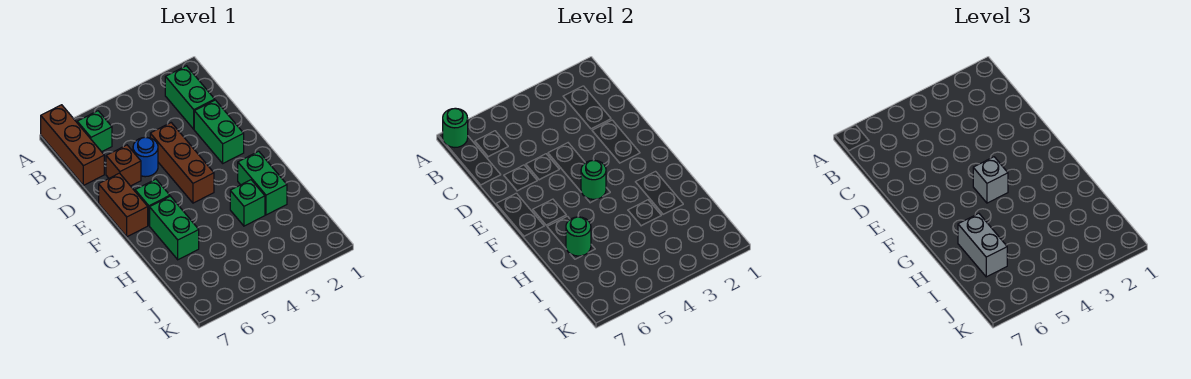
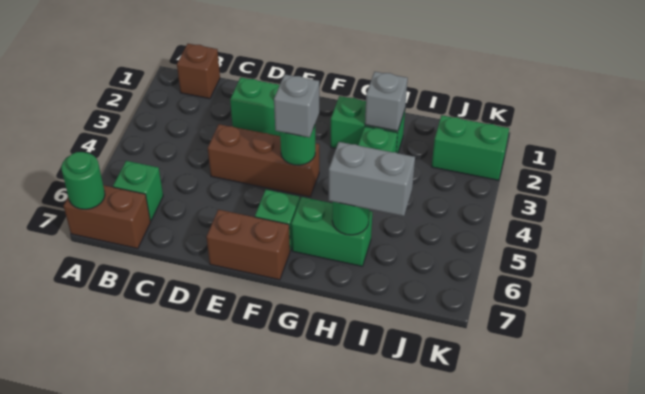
brown brick A7:C7 level 1 -> brown brick A7:B7 level 1
green brick B2:C2 level 1 -> green brick J2:K2 level 1
blue round brick D5 level 1 -> none
brown brick D6 level 1 -> brown brick B1 level 1
none -> grey brick H2 level 2

